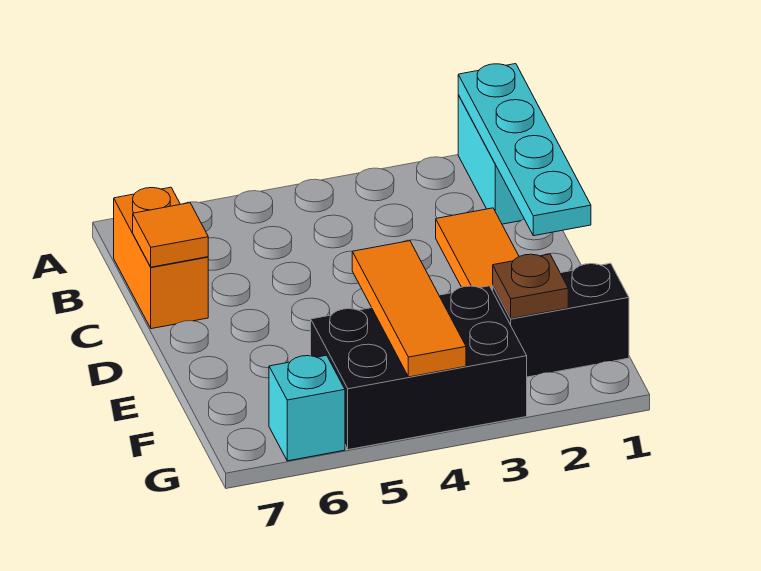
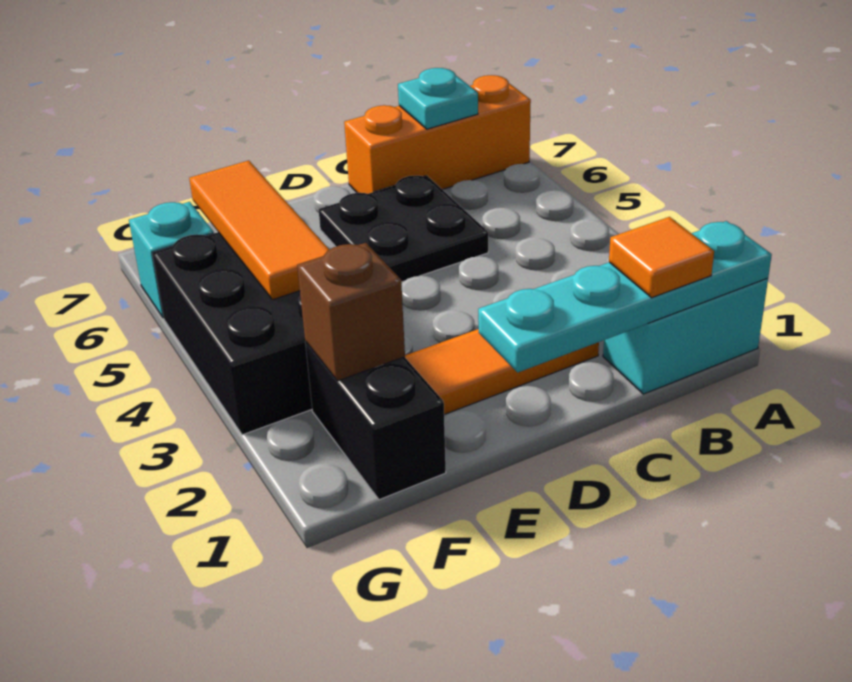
orange brick B7:C7 level 1 -> orange brick A7:C7 level 1
none -> cyan plate B7 level 2
none -> black plate C5:D6 level 1
orange tile C7 level 2 -> orange tile B1 level 3
orange tile E4:G4 level 2 -> orange tile F4:F6 level 2
brown plate F2 level 2 -> brown brick F2 level 2

